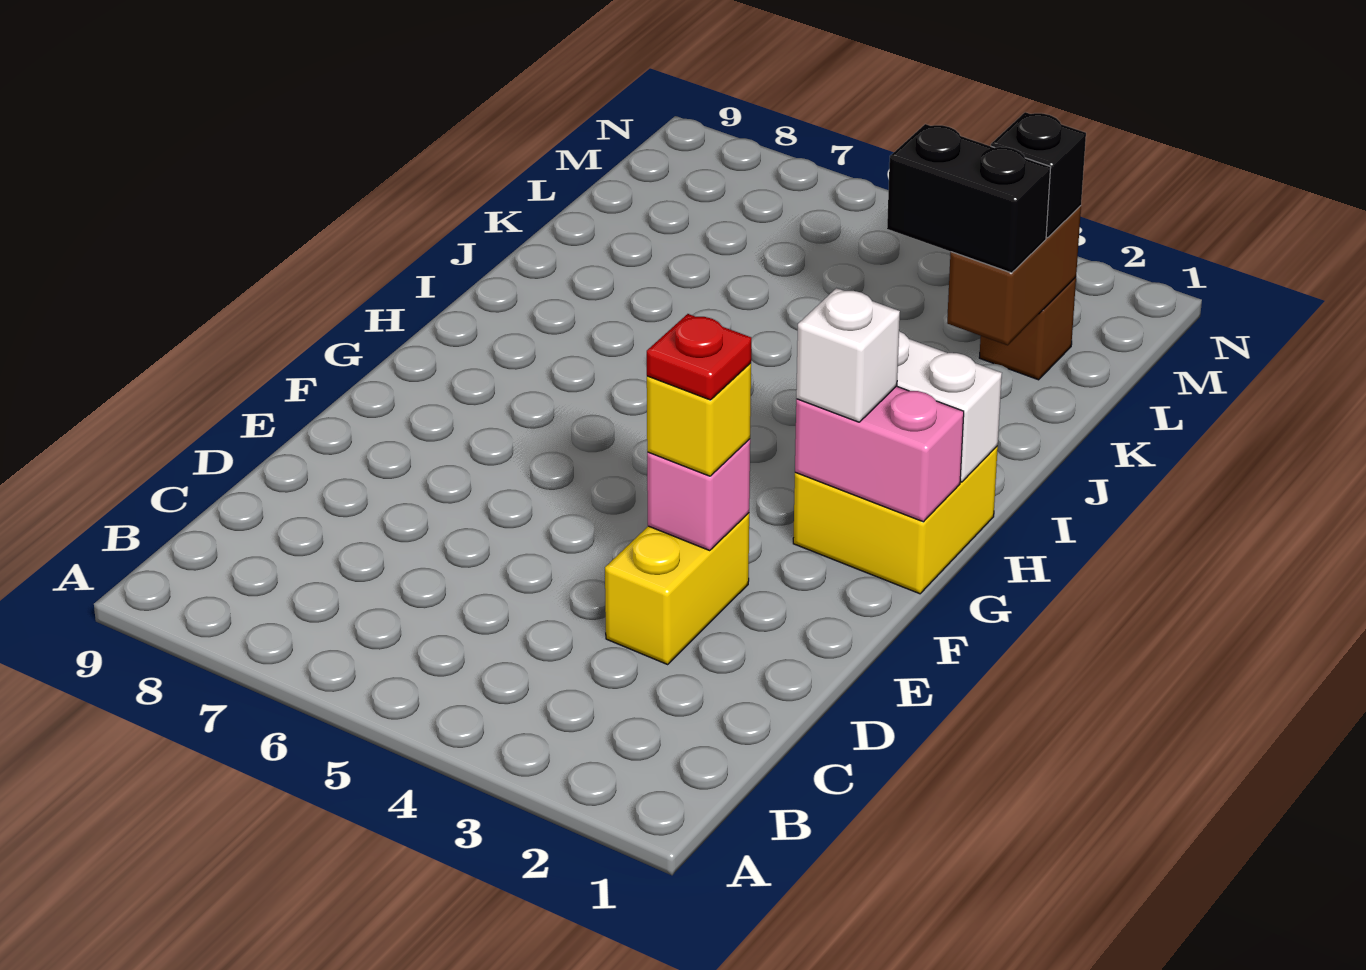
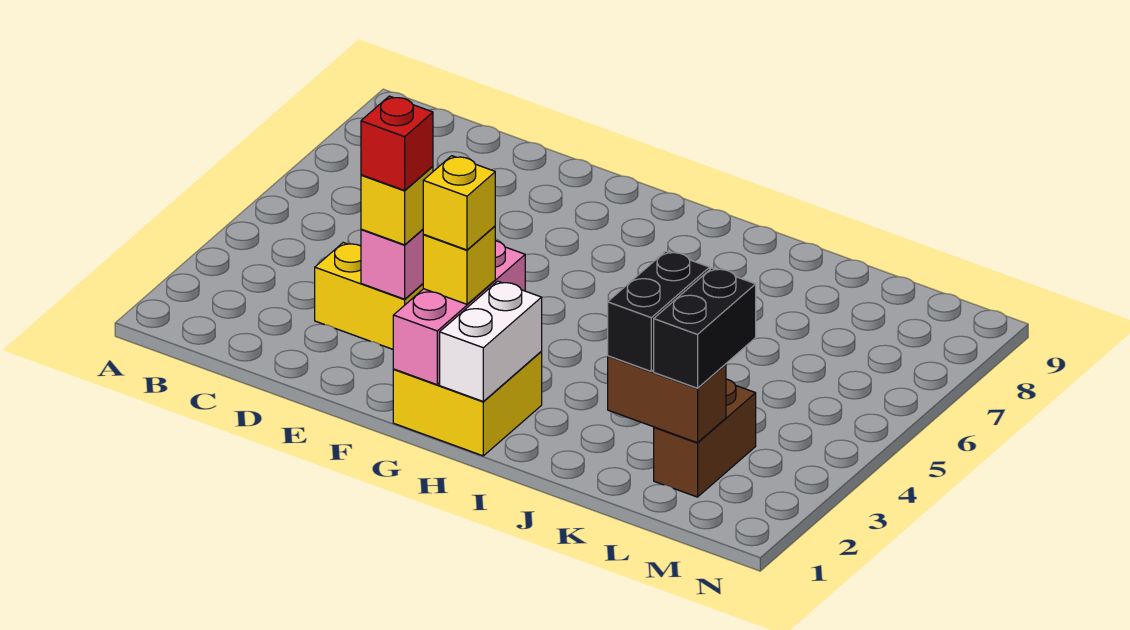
red plate E3 level 4 -> red brick E3 level 4
pink brick G1:G2 level 2 -> pink brick G1:G3 level 2
white brick G2 level 3 -> yellow brick G2 level 3
none -> yellow brick G2 level 4
brown brick L2 level 1 -> brown brick L2:L3 level 1
black brick L2 level 3 -> black brick L2:L3 level 3

